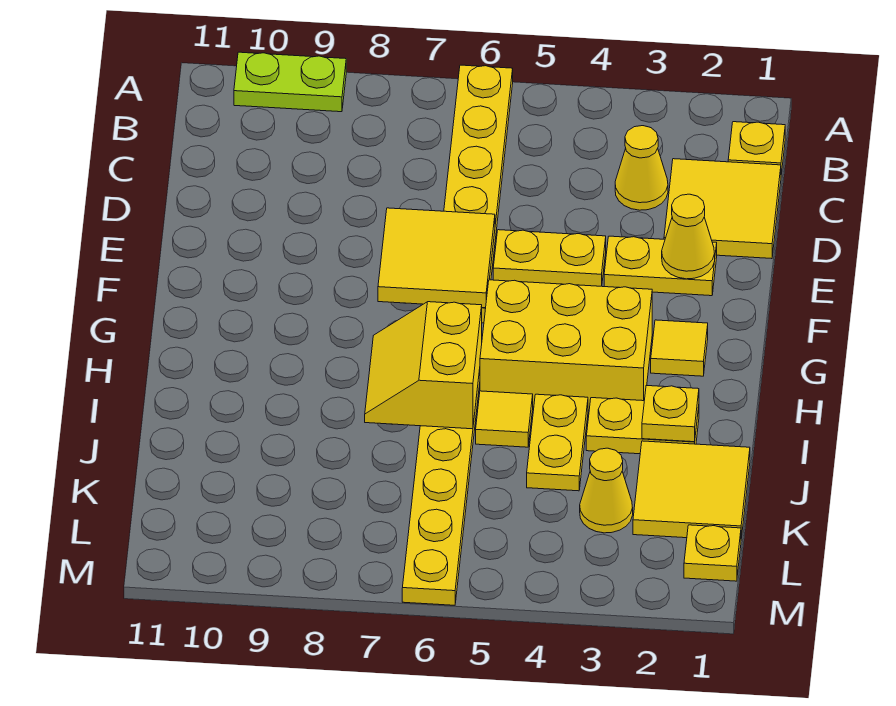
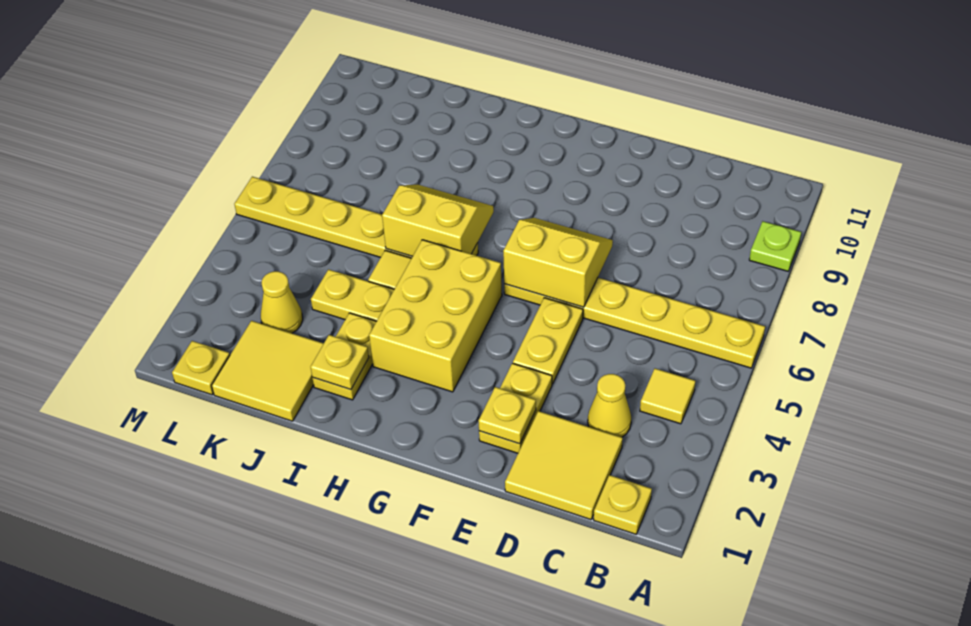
lime plate A9:A10 level 1 -> lime plate A9 level 1
yellow cone E2 level 2 -> yellow plate E2 level 2
yellow tile E6:F7 level 2 -> yellow slope E6:F7 level 2 top 6
yellow tile G2 level 1 -> yellow tile B4 level 1

